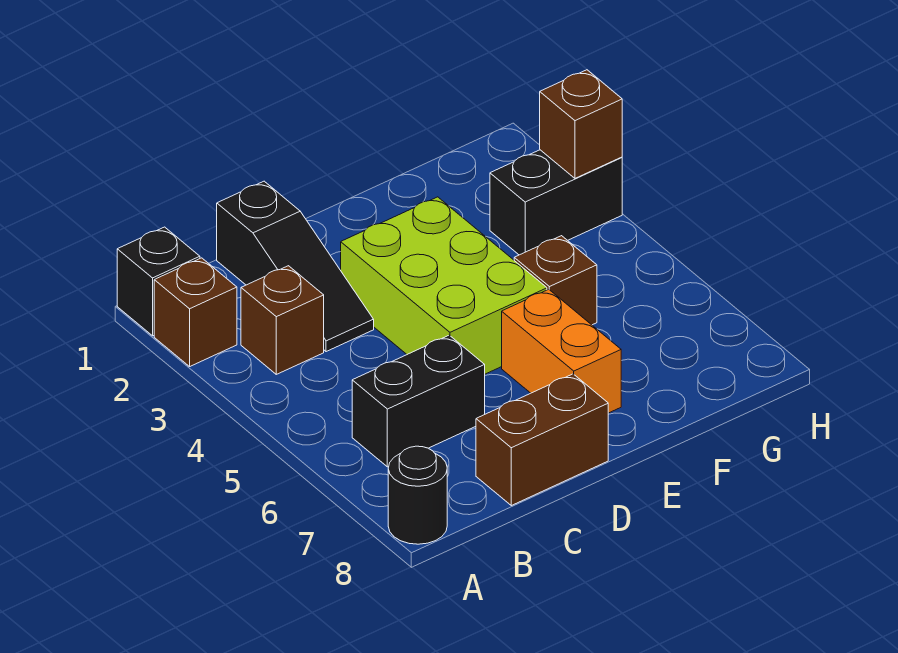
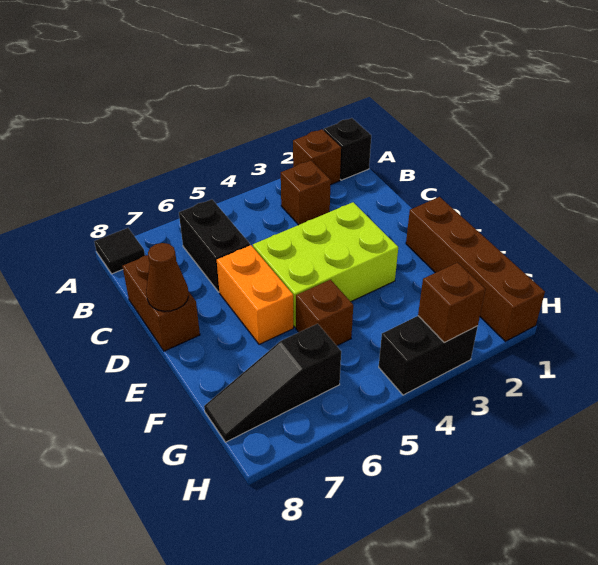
black round brick A8 level 1 -> black tile A8 level 1
black slope C1:C3 level 1 top 1 -> black slope G6:G8 level 1 top 6
none -> brown cone D8 level 2
none -> brown brick E1:H1 level 1
orange brick E6:E7 level 1 -> orange brick D6:E6 level 1
black brick G3:H3 level 1 -> black brick H3:H4 level 1

